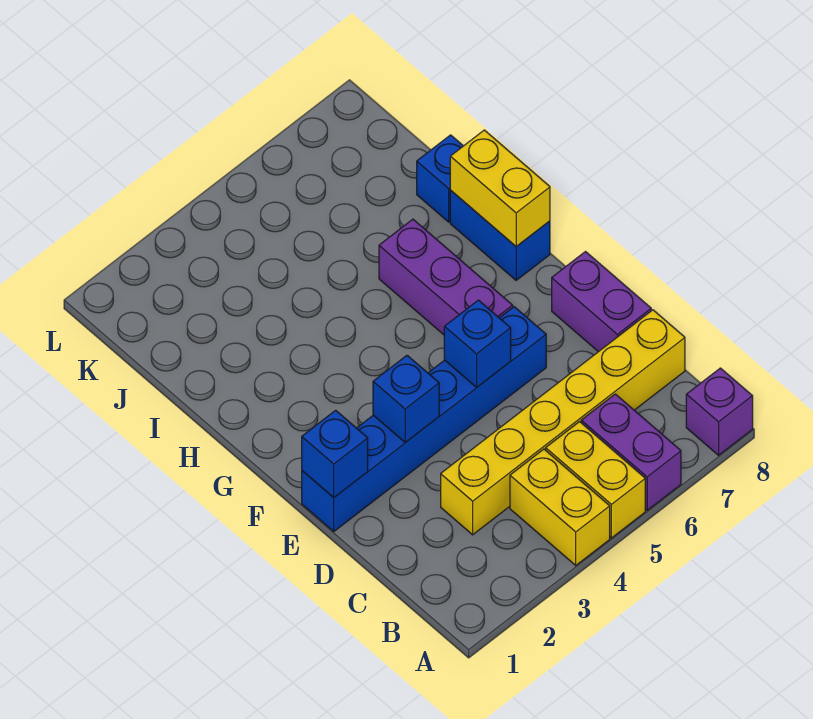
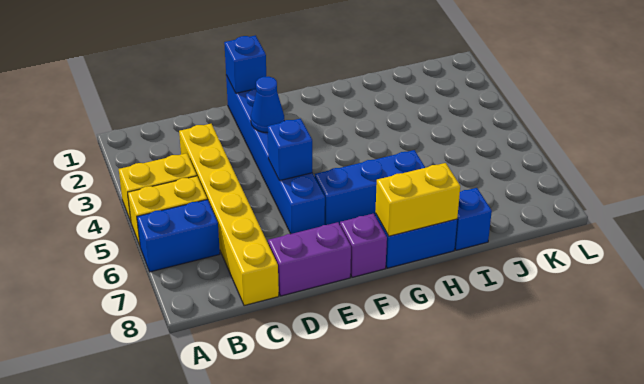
purple brick A6:B6 level 1 -> blue brick A6:B6 level 1
purple brick A8 level 1 -> purple brick F8 level 1
blue brick E3 level 2 -> blue cone E3 level 2
purple brick F6:H6 level 1 -> blue brick F6:H6 level 1

